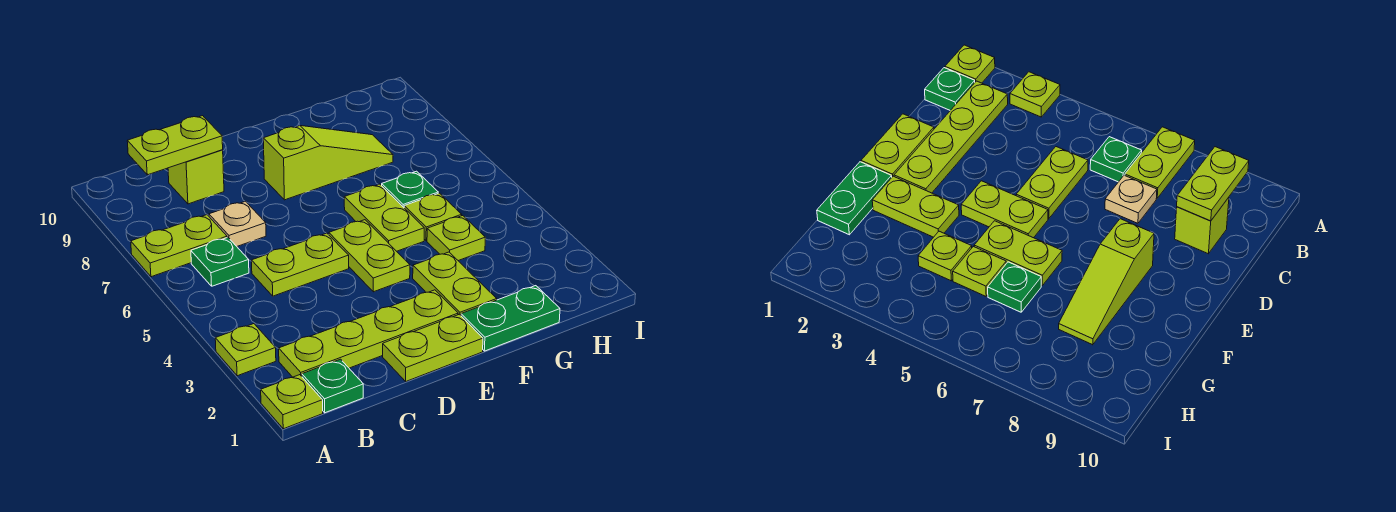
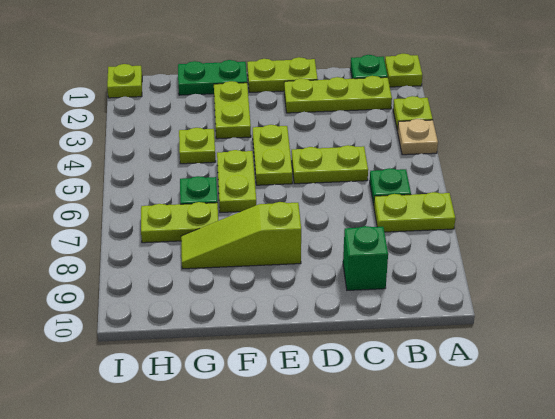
lime plate B2:E2 level 1 -> lime plate B2:D2 level 1
lime plate B9:C9 level 2 -> lime plate G7:H7 level 1
tan plate C7 level 1 -> tan plate A4 level 1
lime brick C9 level 1 -> green brick C9 level 1
lime plate G5 level 1 -> lime plate I1 level 1

